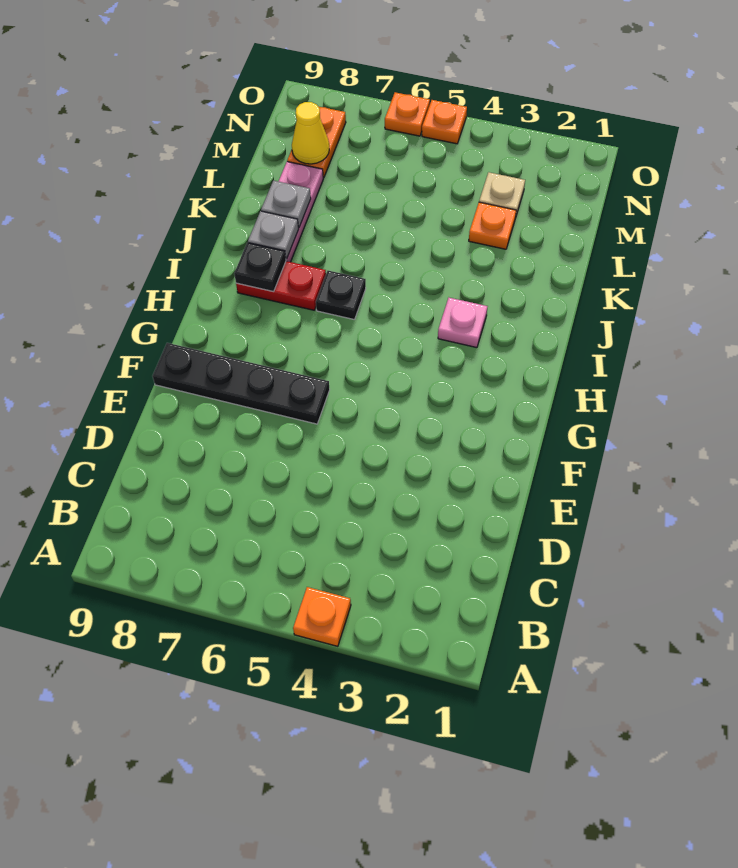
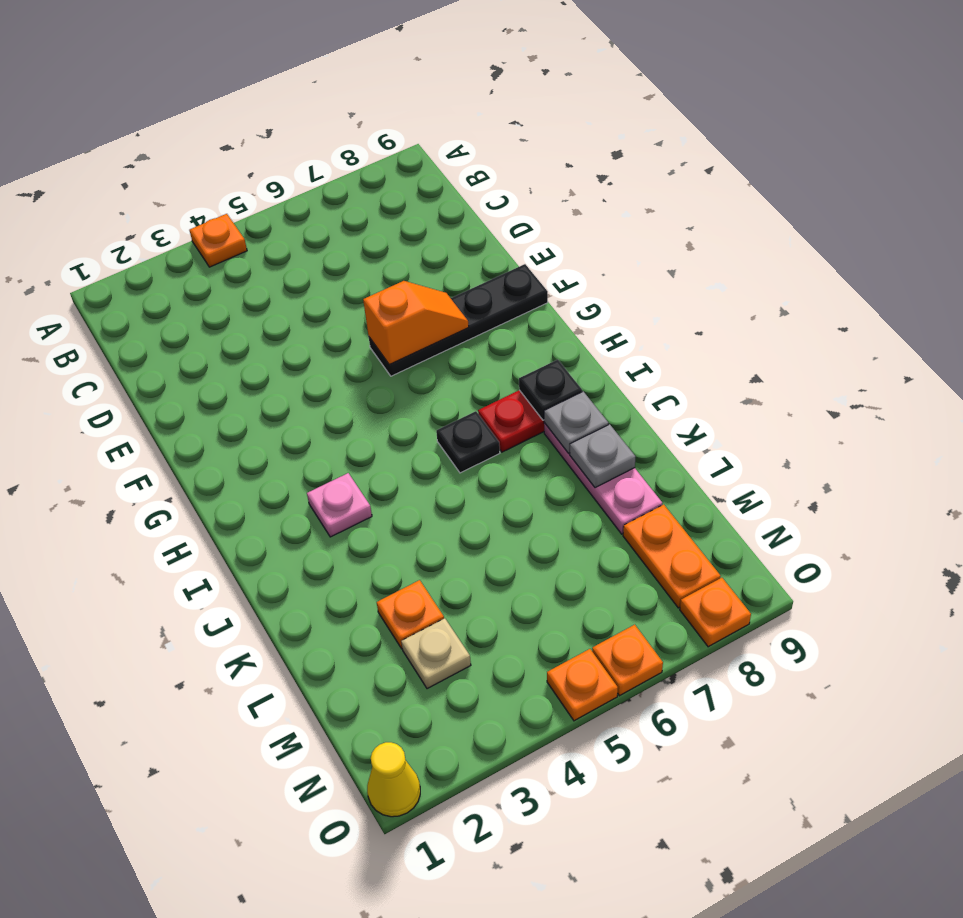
none -> orange slope F6:F7 level 2 top 6
yellow cone M8 level 2 -> yellow cone O1 level 1
none -> orange plate O8 level 1

